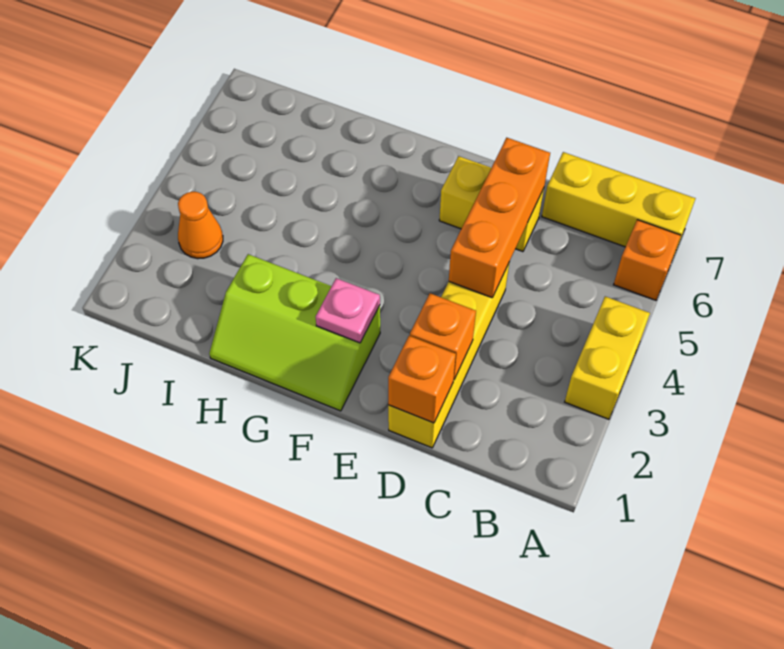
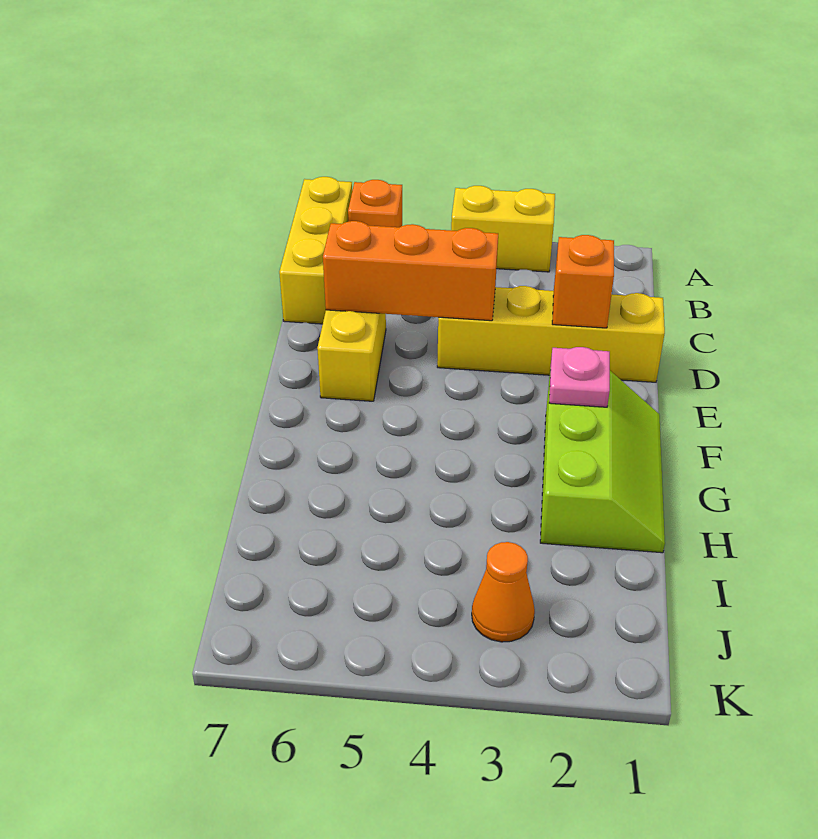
orange brick D1 level 2 -> none

